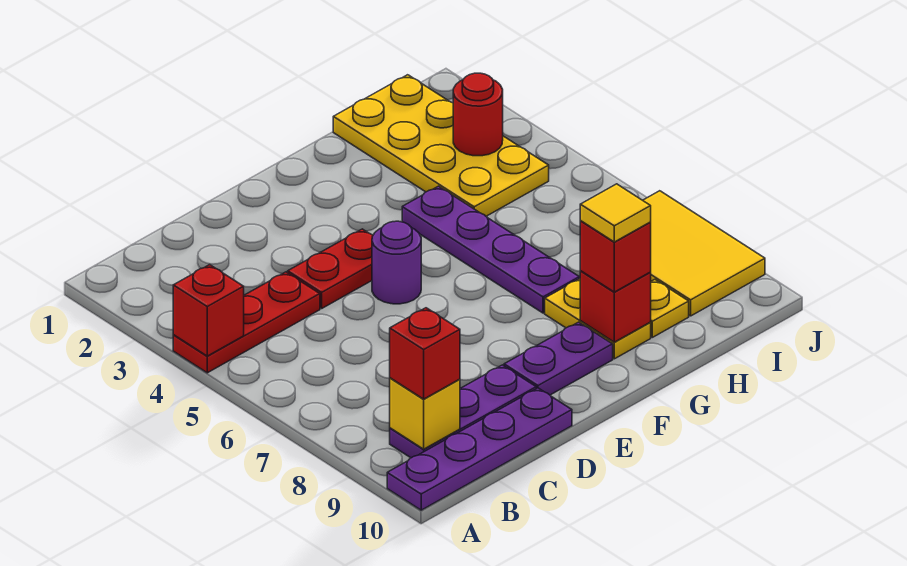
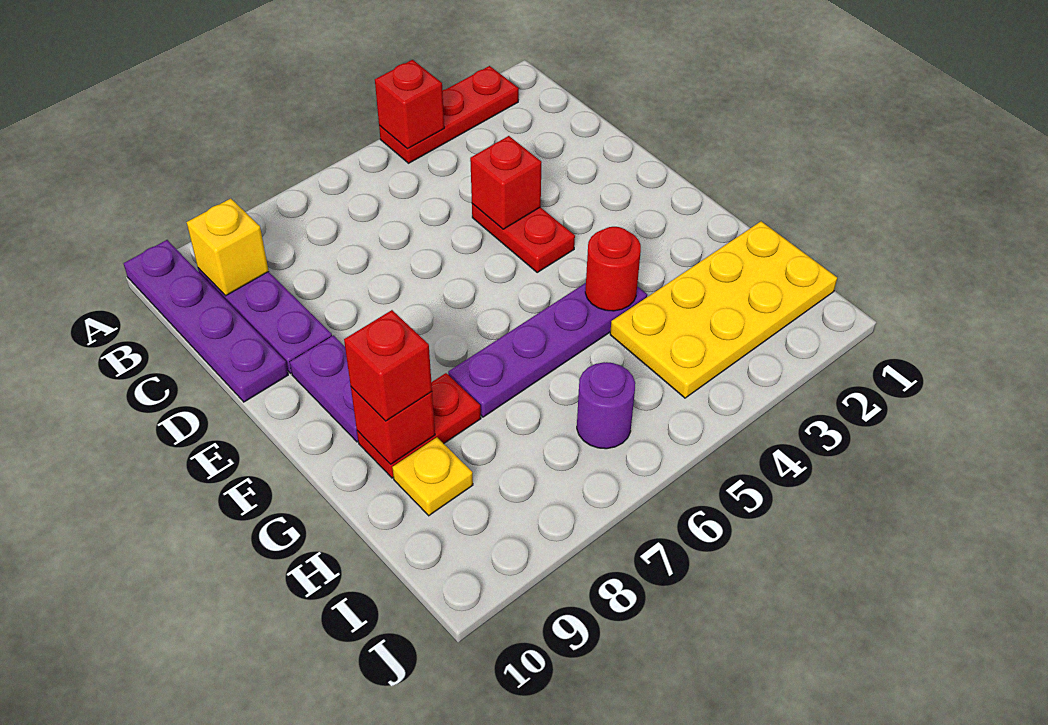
red plate A4:C4 level 1 -> red plate A2:A4 level 1
red brick B9 level 3 -> red brick D4 level 2
purple round brick E5 level 1 -> purple round brick I6 level 1
yellow plate G8:G9 level 1 -> red plate G8:G9 level 1
yellow tile G9 level 4 -> none
red round brick I3 level 2 -> red round brick G4 level 2
yellow tile I7:J9 level 1 -> none

